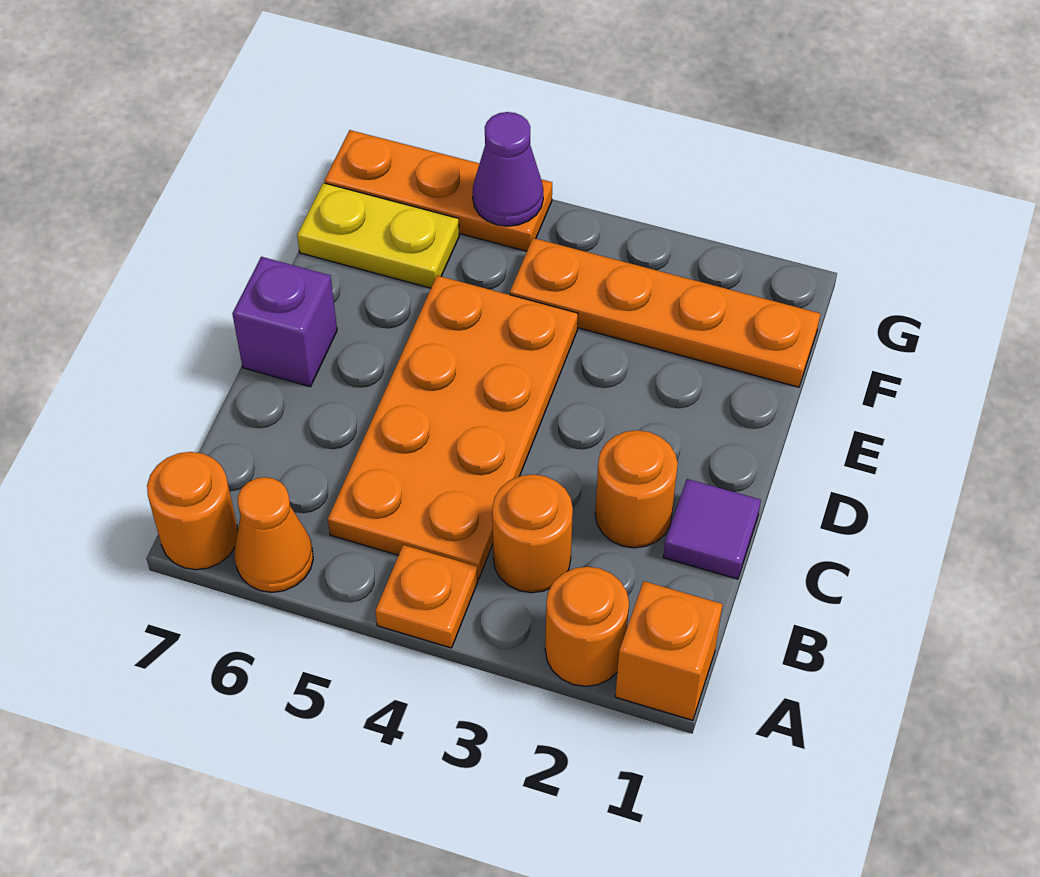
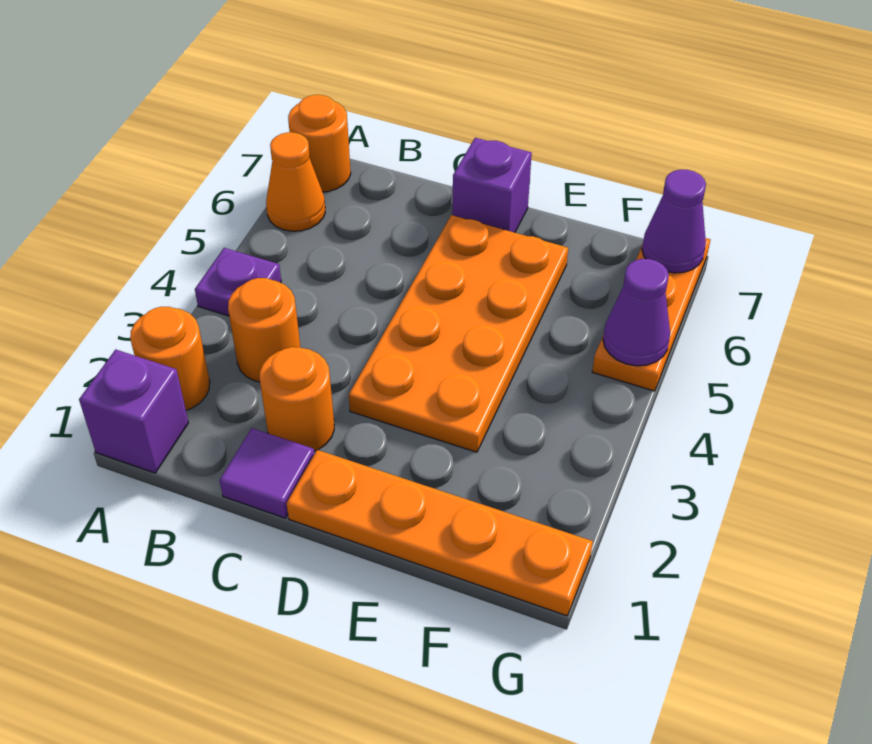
orange brick A1 level 1 -> purple brick A1 level 1
orange plate A4 level 1 -> purple plate A4 level 1
orange plate B4:E5 level 1 -> orange plate D3:E6 level 1
orange plate F1:F4 level 1 -> orange plate D1:G1 level 1
yellow plate F6:F7 level 1 -> none
none -> purple cone G7 level 2

